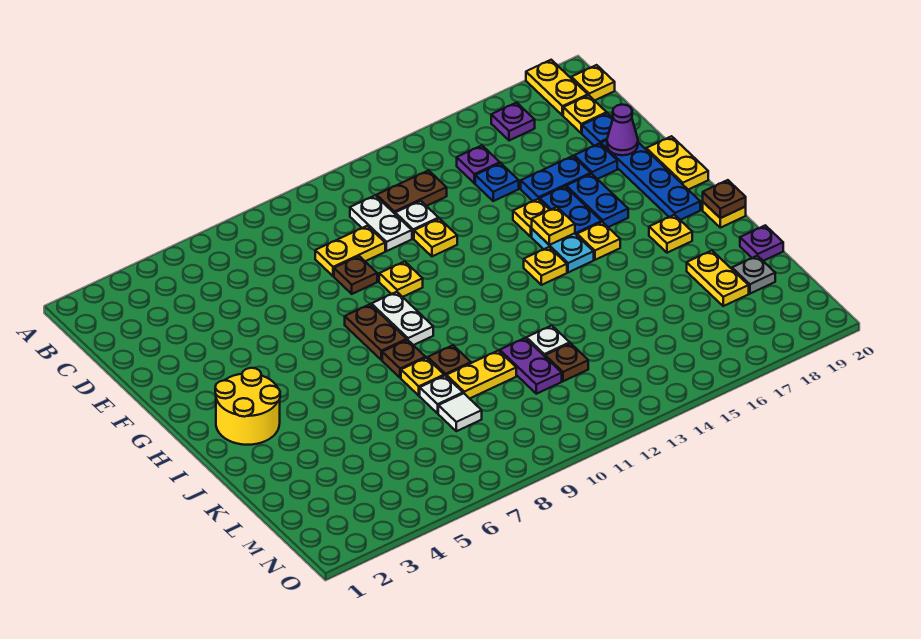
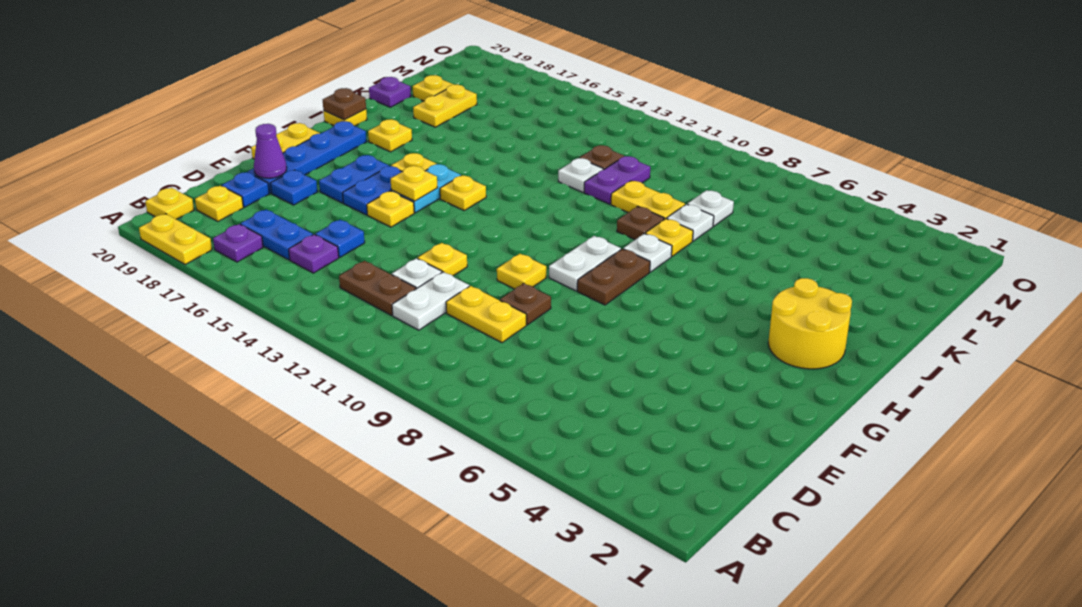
yellow plate A19:B19 level 1 -> yellow plate A18:A19 level 1
blue plate E16:E17 level 1 -> blue plate C16:C17 level 1
brown plate I8 level 1 -> white plate I8 level 1
white tile L8 level 1 -> white plate L8 level 1
grey plate L19 level 1 -> yellow plate L19 level 1

